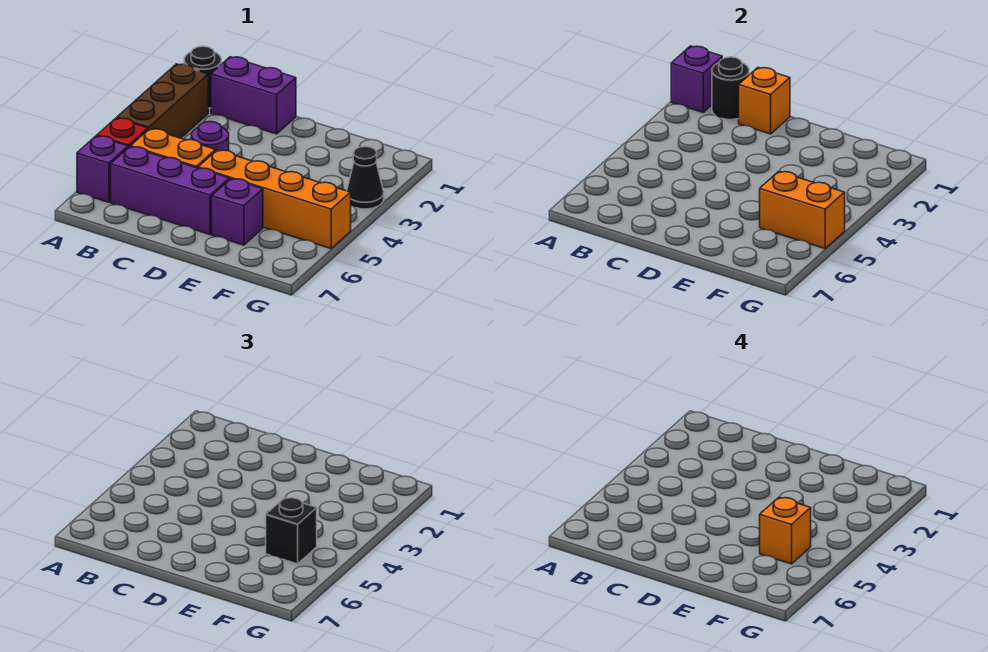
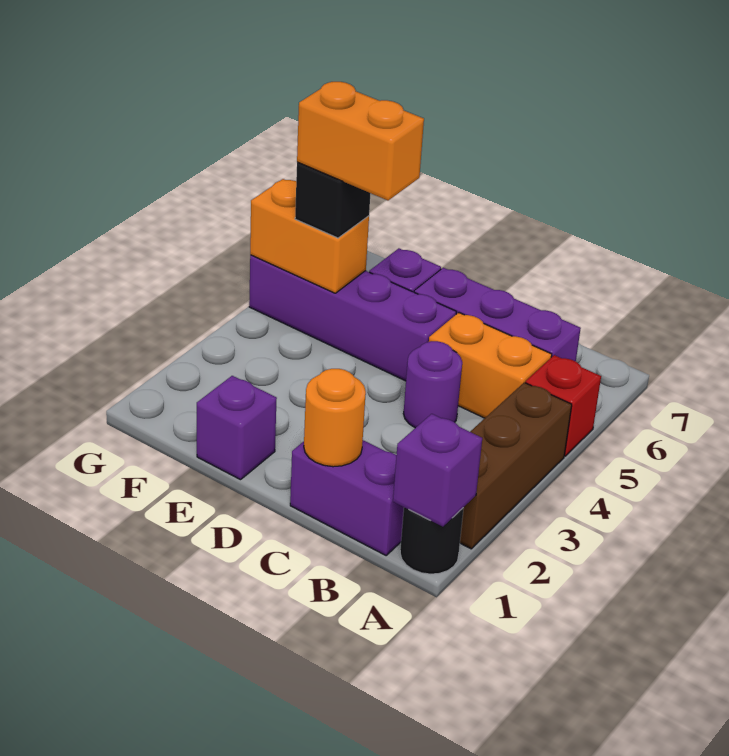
purple brick A6 level 1 -> purple brick E1 level 1
black round brick B1 level 2 -> none
orange brick C1 level 2 -> orange round brick C1 level 2
orange brick D5:G5 level 1 -> purple brick D5:G5 level 1
orange brick F5 level 4 -> orange brick E5:F5 level 4
black cone G3 level 1 -> none

